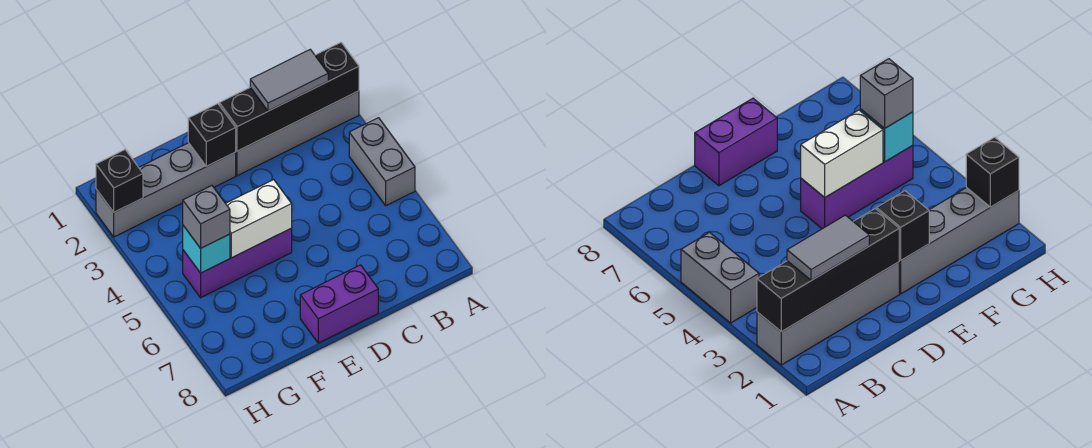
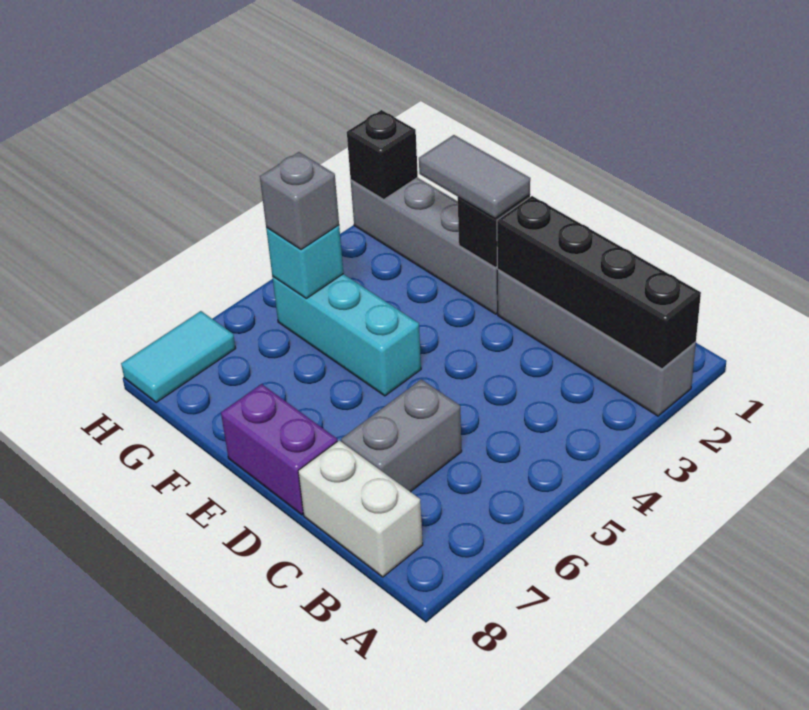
grey brick A4:A5 level 1 -> grey brick C6:C7 level 1
grey tile B2:C2 level 3 -> grey tile E2:F2 level 3
purple brick E5:G5 level 1 -> cyan brick E5:G5 level 1
white brick E5:F5 level 2 -> white brick B8:C8 level 1
none -> cyan tile H7:H8 level 1

